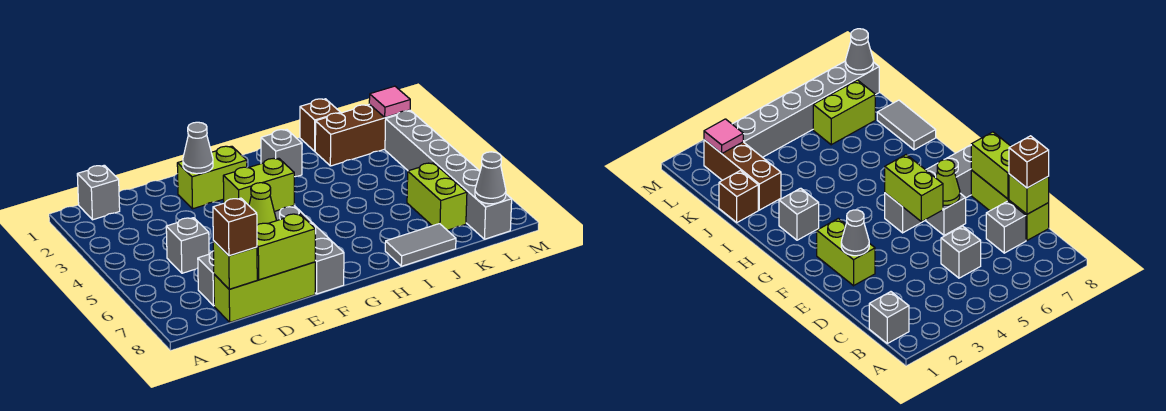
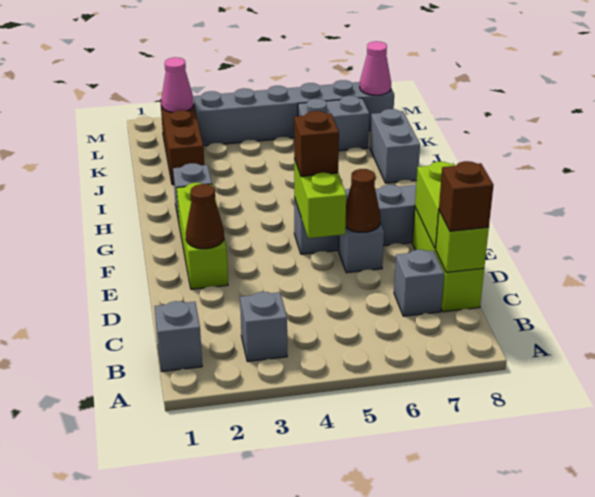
grey brick C5 level 1 -> grey brick B3 level 1
lime brick E2:F2 level 1 -> lime brick E2:G2 level 1
grey cone E2 level 2 -> brown cone E2 level 2
lime cone E6 level 2 -> brown cone E6 level 2
grey tile I8:J8 level 1 -> grey brick I8:J8 level 1
brown brick J1 level 1 -> brown brick F5 level 3
lime brick K6:K7 level 1 -> grey brick K6:K7 level 1
pink tile L2 level 2 -> pink cone L2 level 2
grey cone L8 level 2 -> pink cone L8 level 2

